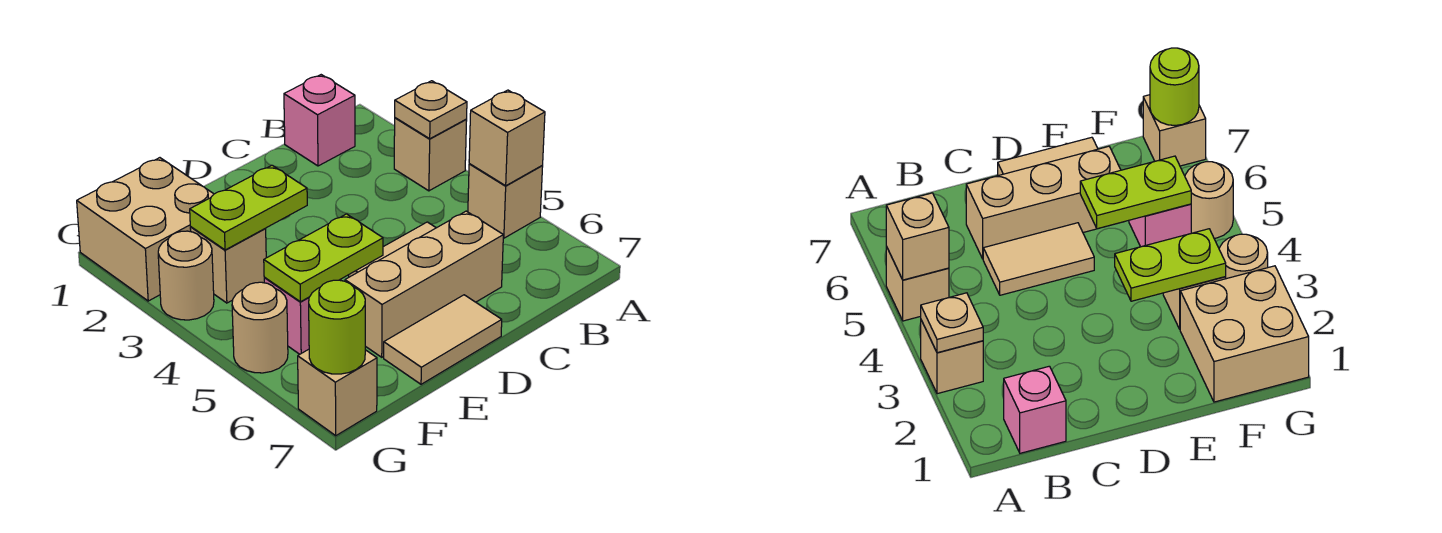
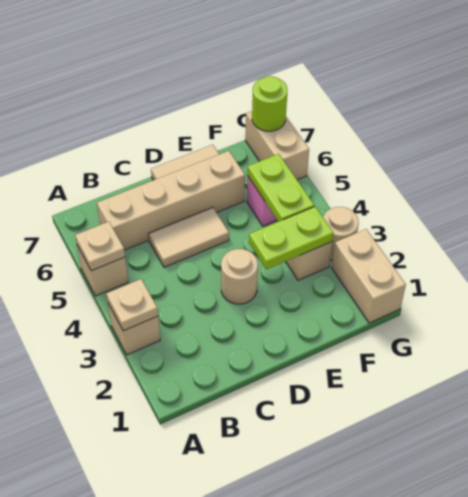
tan brick A5 level 2 -> tan plate A5 level 2
pink brick B1 level 1 -> none
tan brick C6:E6 level 1 -> tan brick B6:E6 level 1
lime plate E5:F5 level 2 -> lime plate F4:F5 level 2
tan brick F1:G2 level 1 -> tan brick G1:G2 level 1
tan round brick G5 level 1 -> tan round brick D3 level 1
tan brick G7 level 1 -> tan brick G6:G7 level 1

